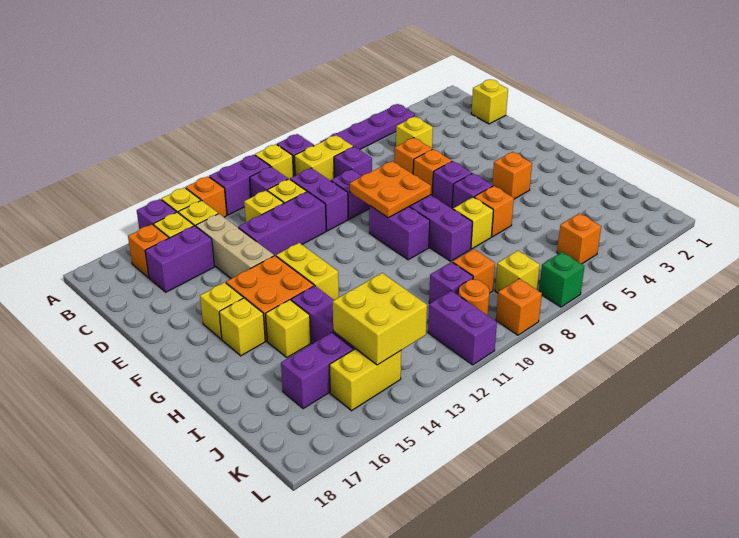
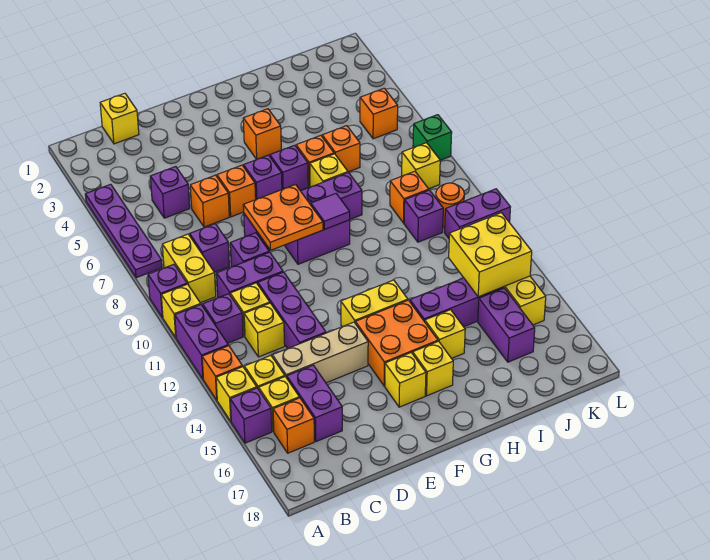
yellow brick C5 level 1 -> purple brick C5 level 1
none -> purple tile G9 level 2
orange brick L9 level 1 -> orange brick I6 level 1

